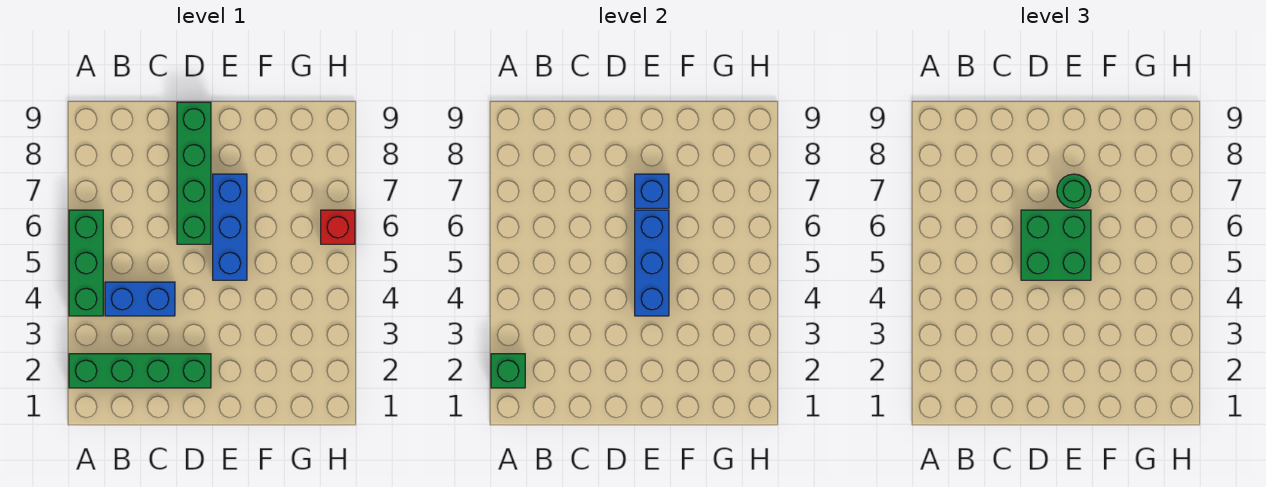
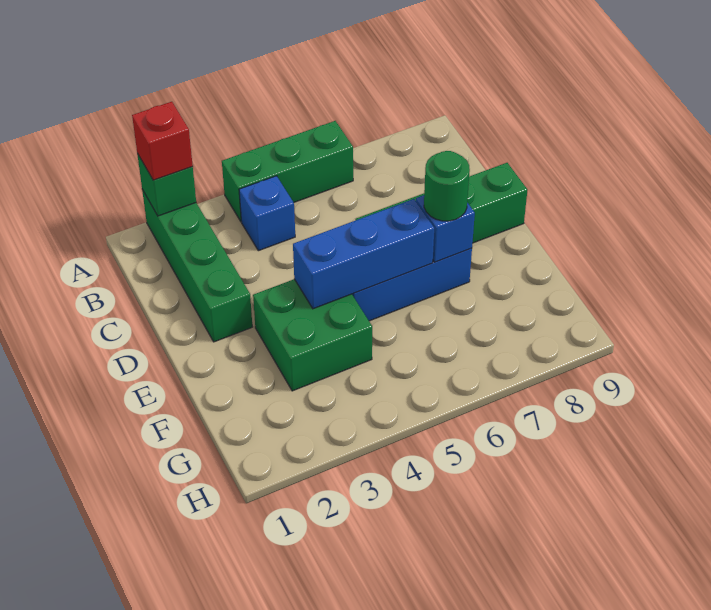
blue brick B4:C4 level 1 -> blue brick B4 level 1
green brick D5:E6 level 3 -> green brick E3:F4 level 1
red brick H6 level 1 -> red brick A2 level 3

